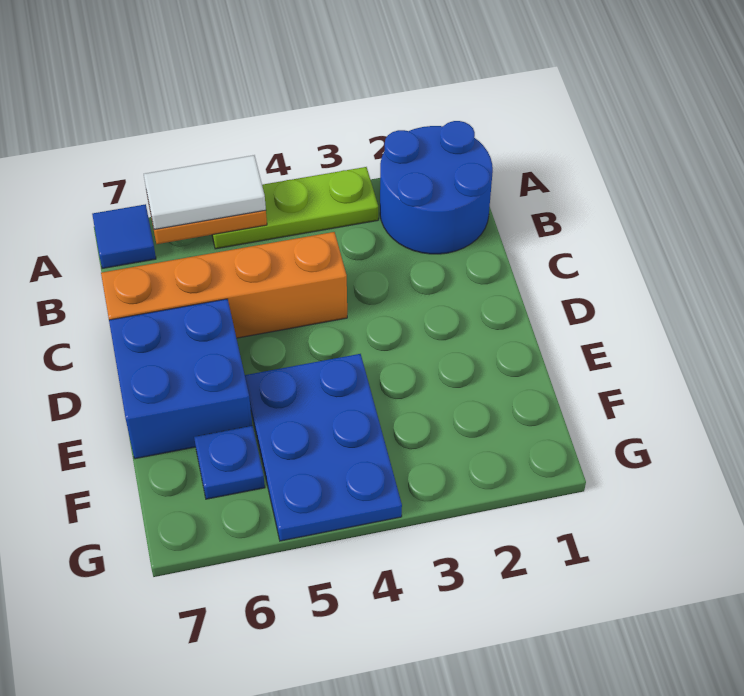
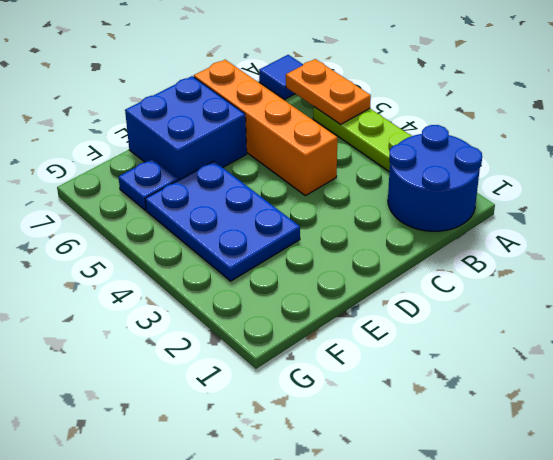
white tile A5:A6 level 3 -> none
blue plate E4:G5 level 1 -> blue plate E3:F5 level 1

